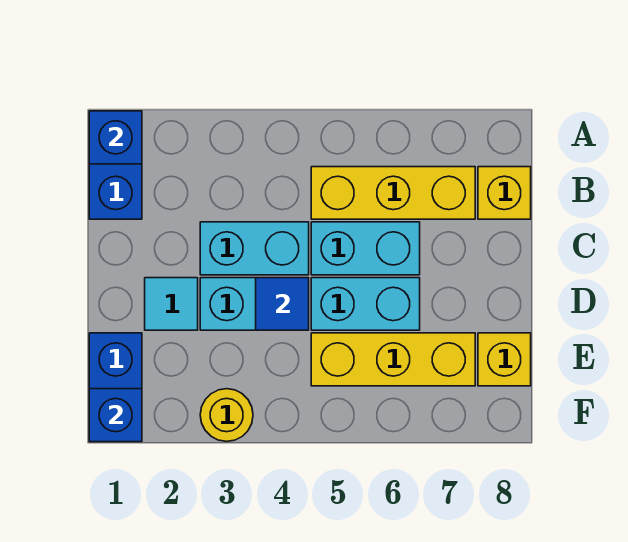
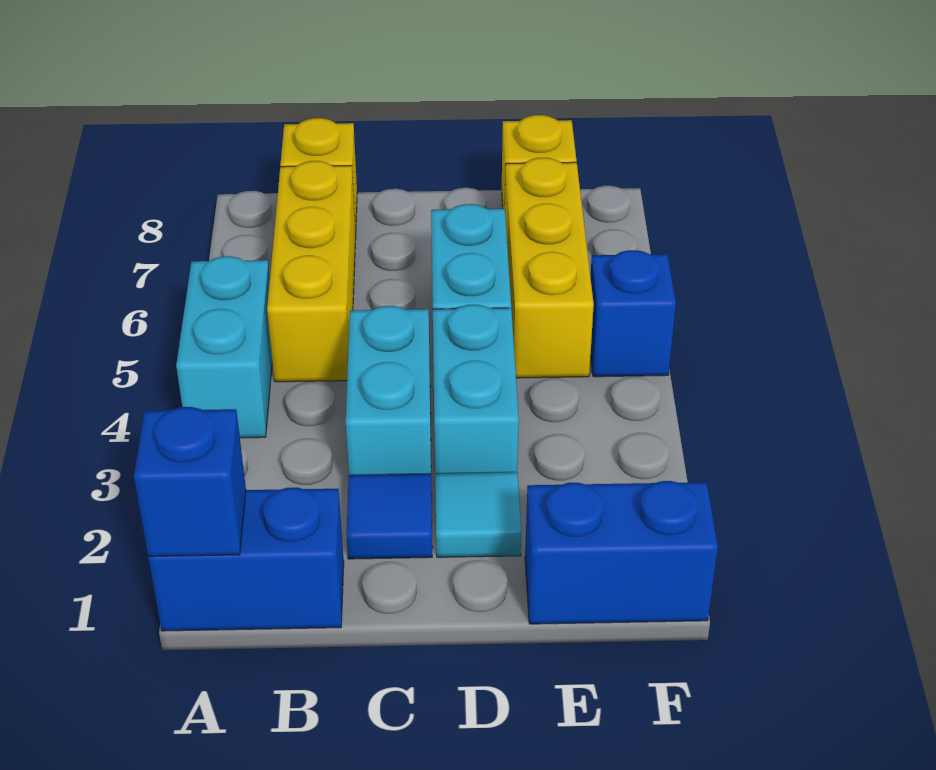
cyan brick C5:C6 level 1 -> cyan brick A4:A5 level 1
blue tile D4 level 2 -> blue tile C2 level 1
blue brick F1 level 2 -> blue brick F5 level 1
yellow round brick F3 level 1 -> none

